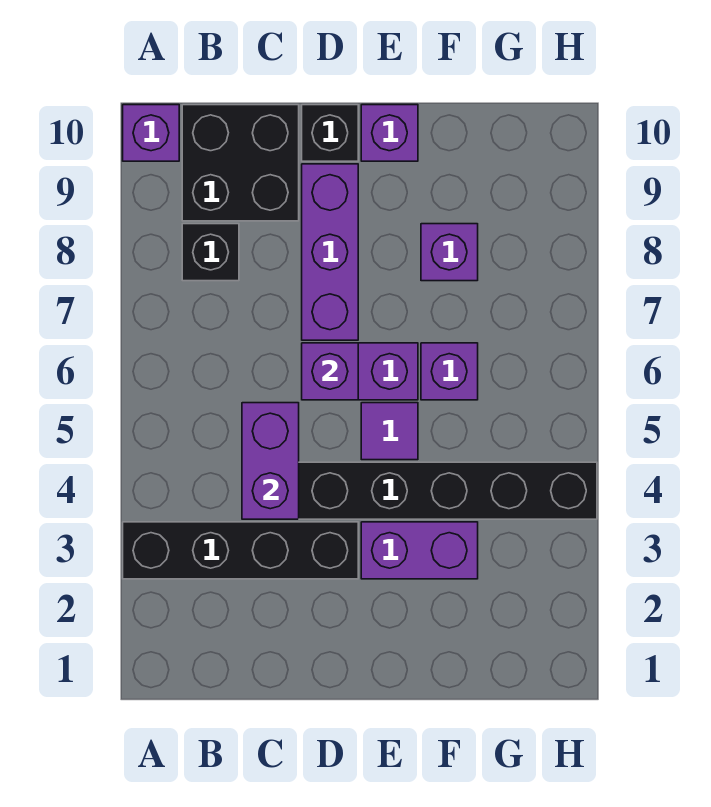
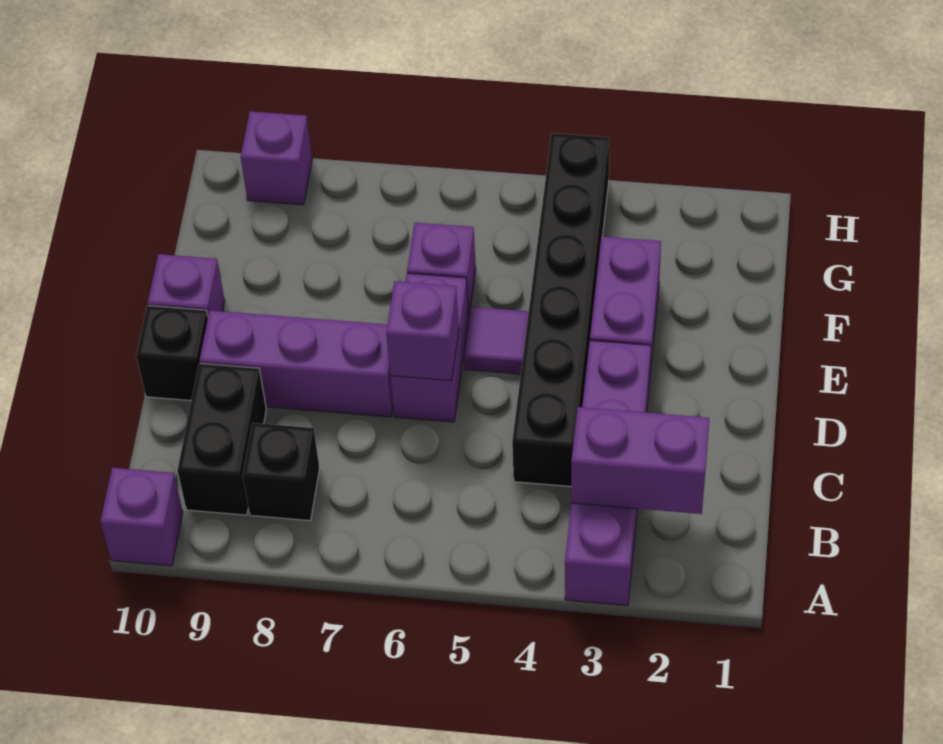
black brick A3:D3 level 1 -> purple brick A3:D3 level 1
black brick B9:C10 level 1 -> black brick B9:C9 level 1
purple brick C4:C5 level 2 -> purple brick B2:B3 level 2
purple brick F8 level 1 -> purple brick H9 level 1

